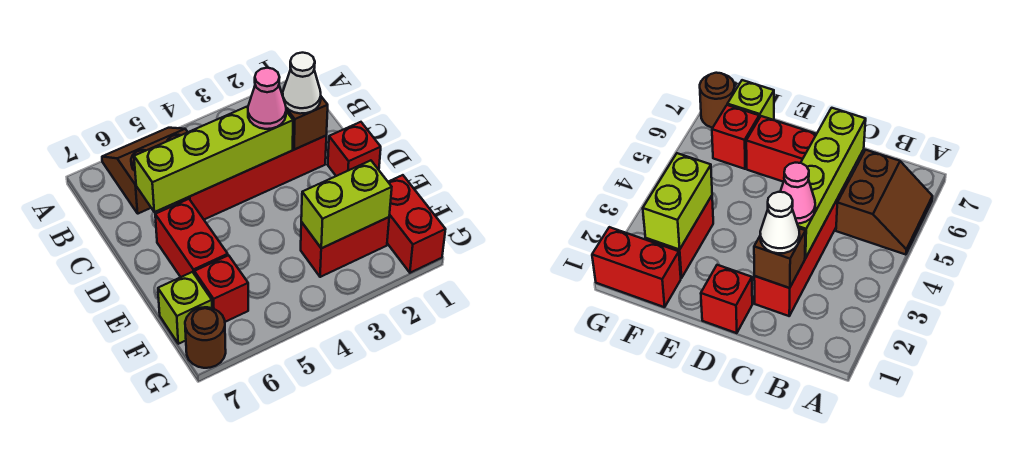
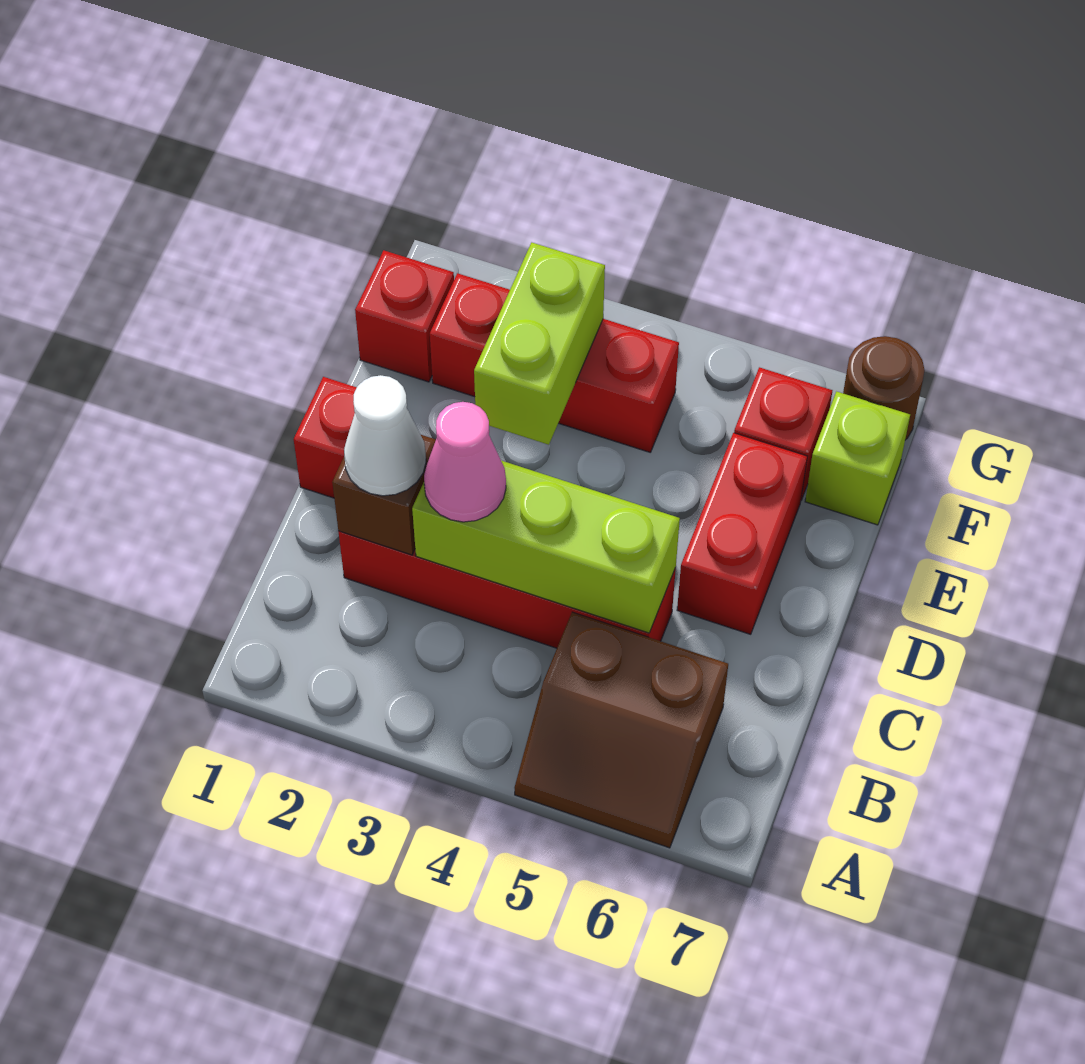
lime brick C3:C6 level 2 -> lime brick C3:C5 level 2
red brick F1:G1 level 1 -> red brick F1 level 1
red brick F2:F3 level 1 -> red brick F2:F4 level 1
lime brick F2:F3 level 2 -> lime brick E3:F3 level 2

